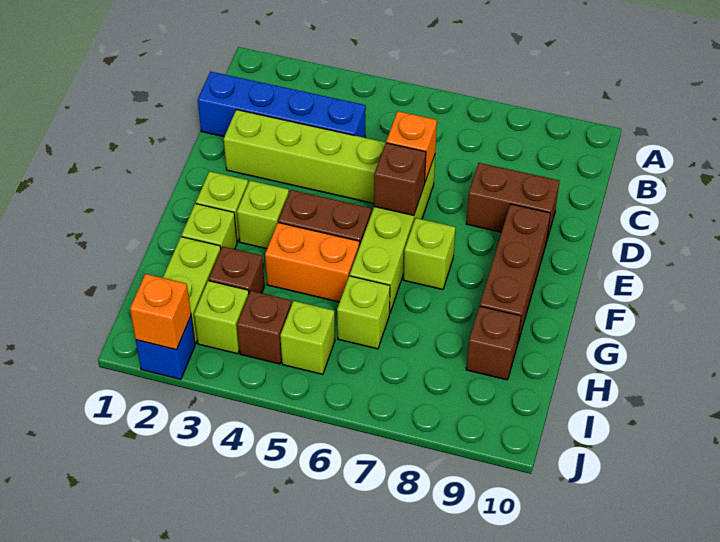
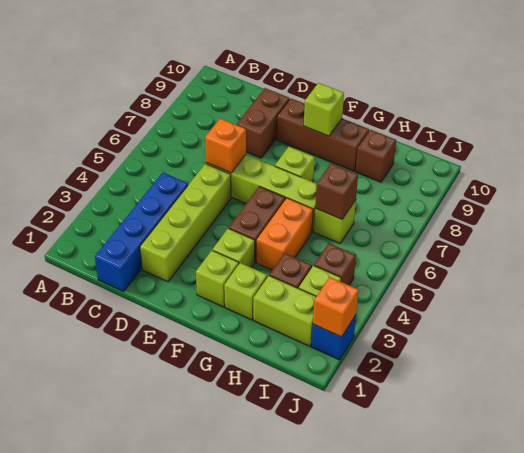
brown brick E6 level 2 -> brown brick H6 level 2
lime brick I5 level 1 -> lime brick F9 level 2

